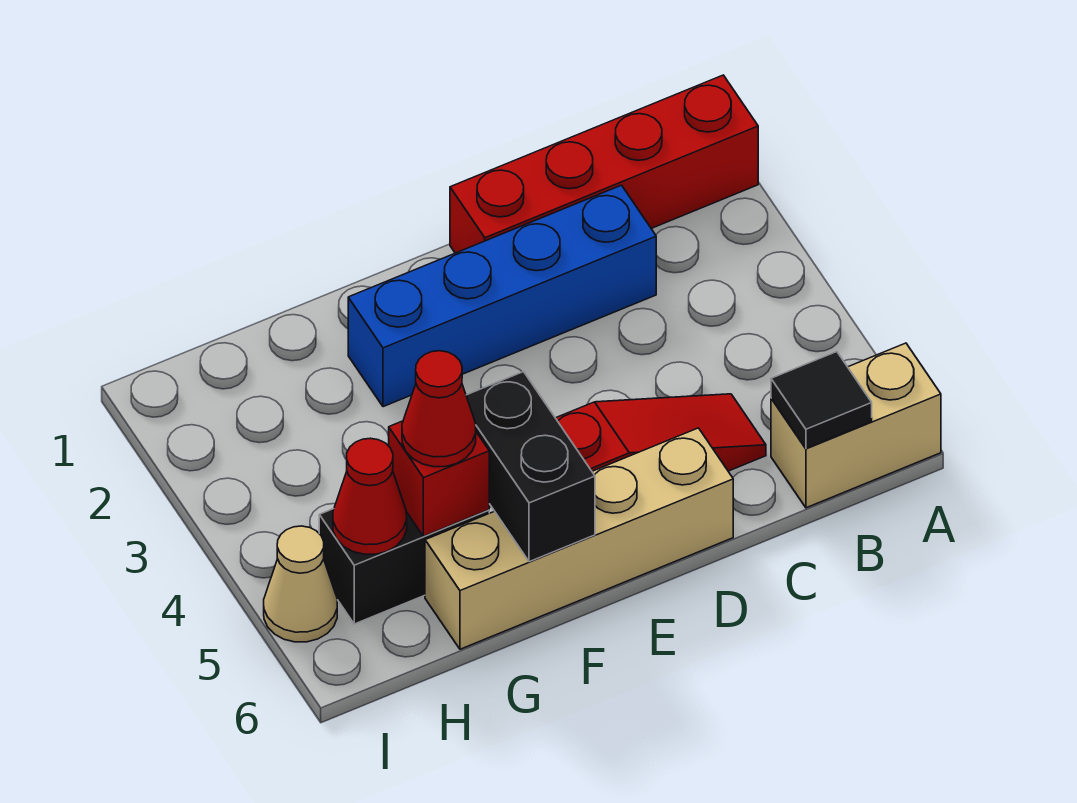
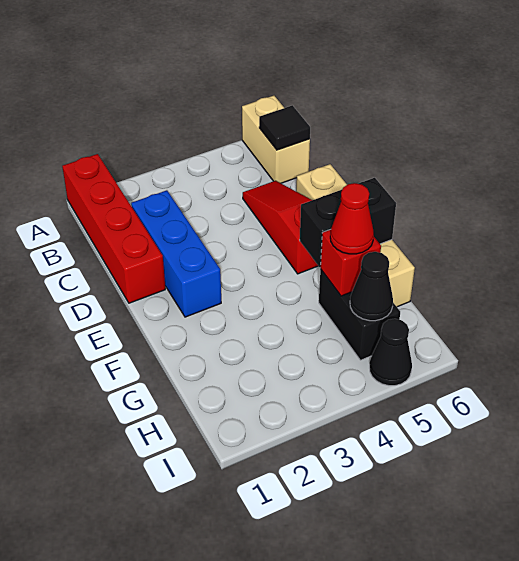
blue brick C2:F2 level 1 -> blue brick C2:E2 level 1
red cone H5 level 2 -> black cone H5 level 2
tan cone I5 level 1 -> black cone I5 level 1

